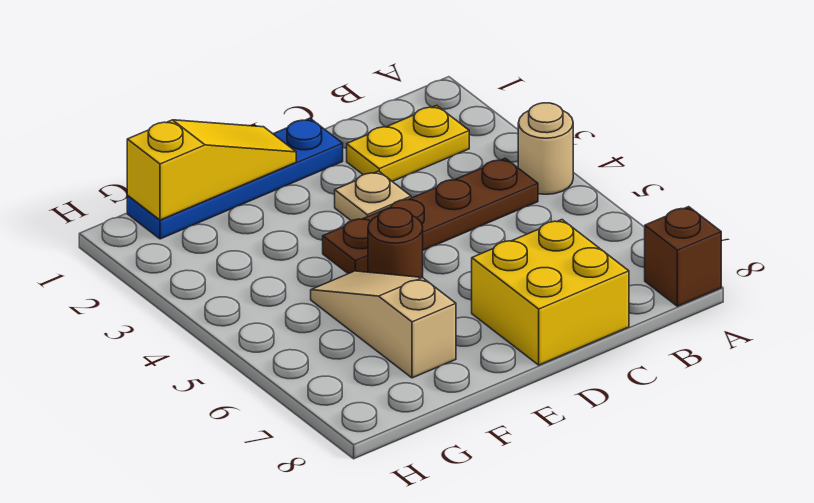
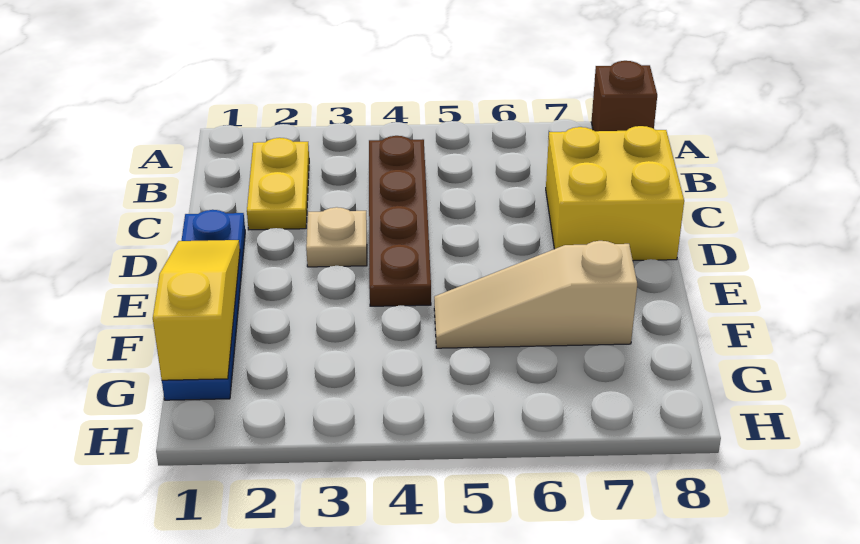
tan round brick A4 level 1 -> none
brown round brick E5 level 1 -> none

